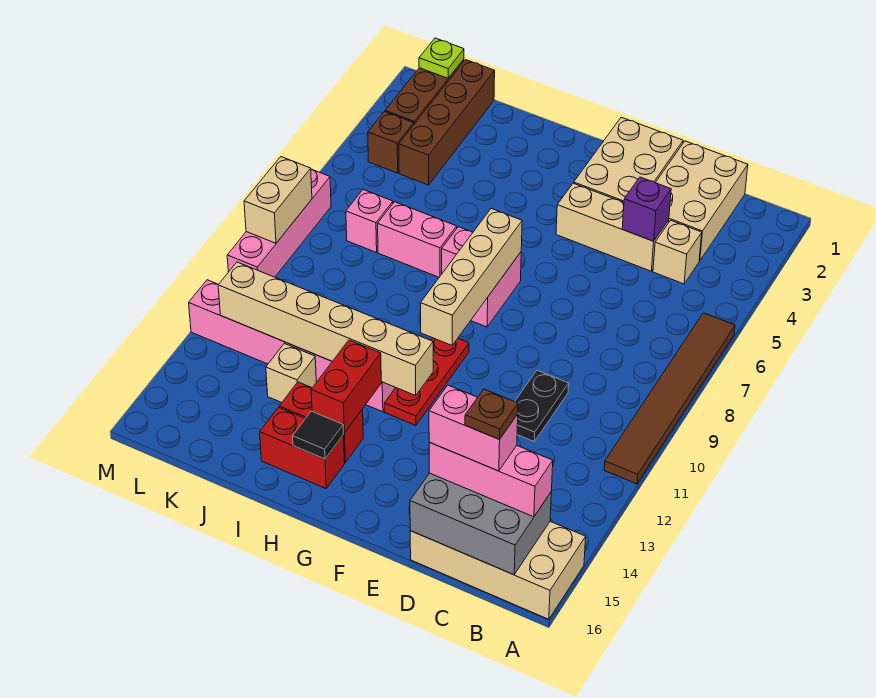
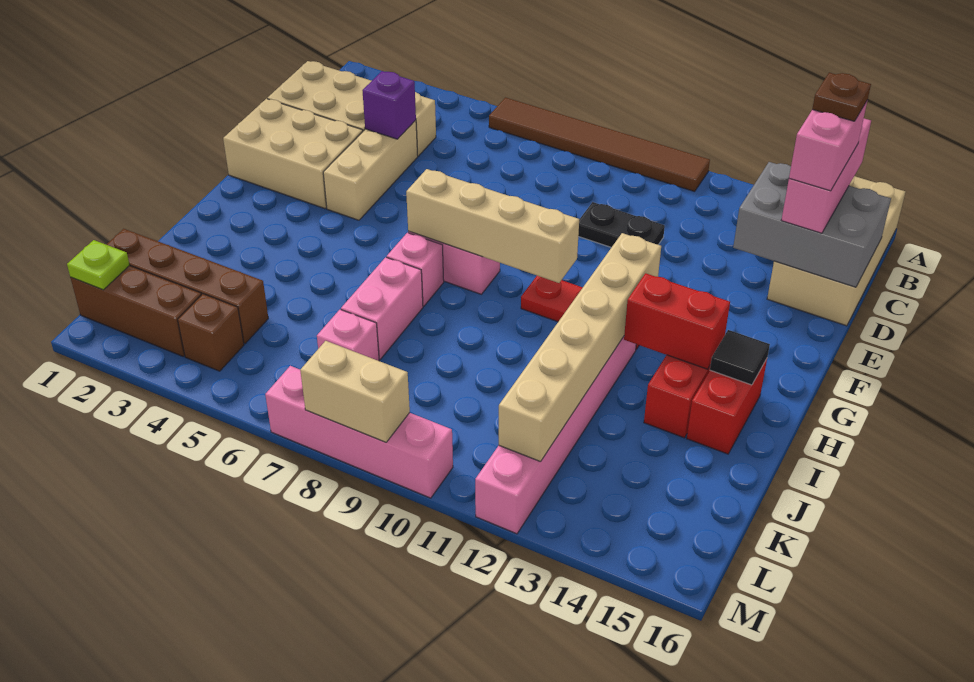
grey brick B15:D16 level 2 -> grey brick C14:D16 level 2
tan brick J13 level 1 -> none

